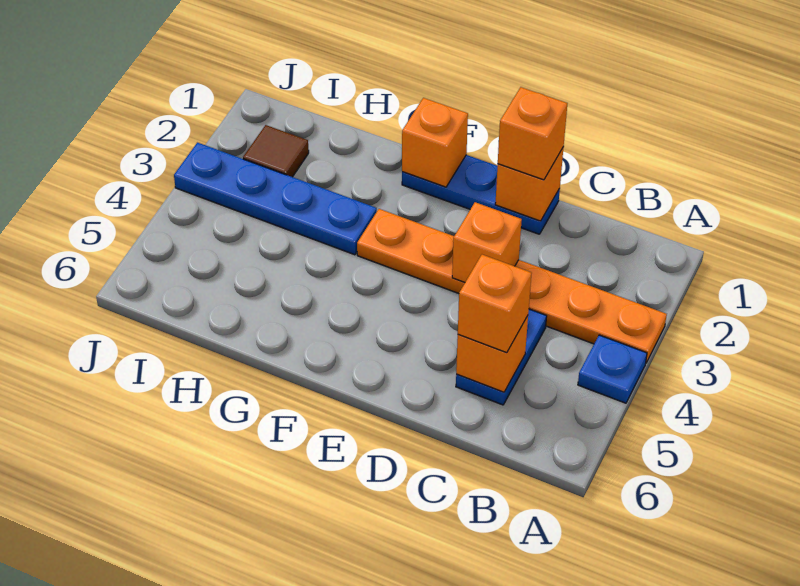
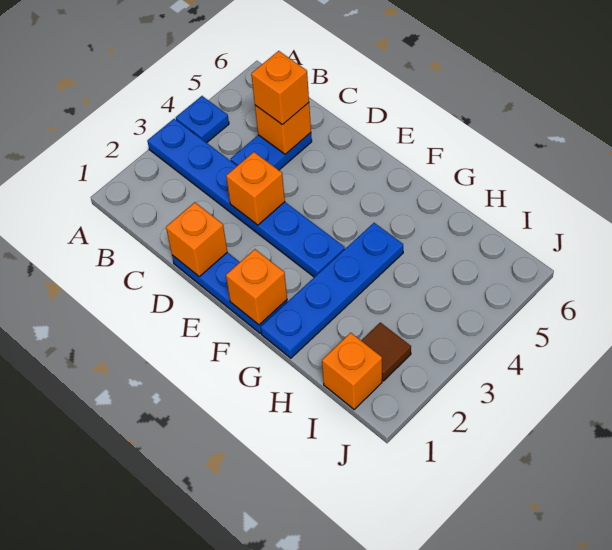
orange plate A3:F3 level 1 -> blue plate A3:F3 level 1
orange brick D1 level 3 -> orange brick I1 level 1
blue plate G3:J3 level 1 -> blue plate G1:G4 level 1

